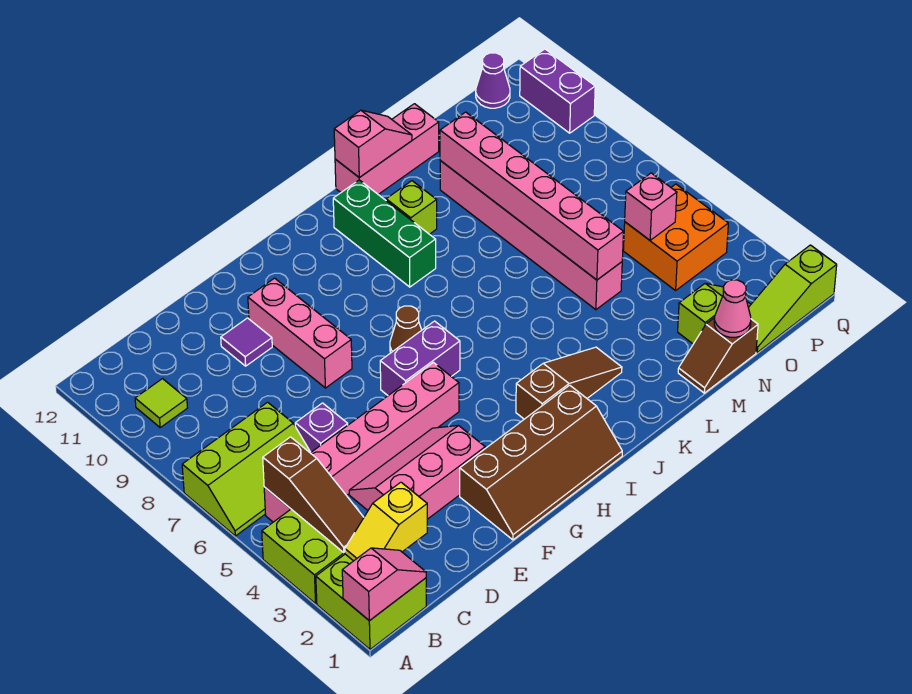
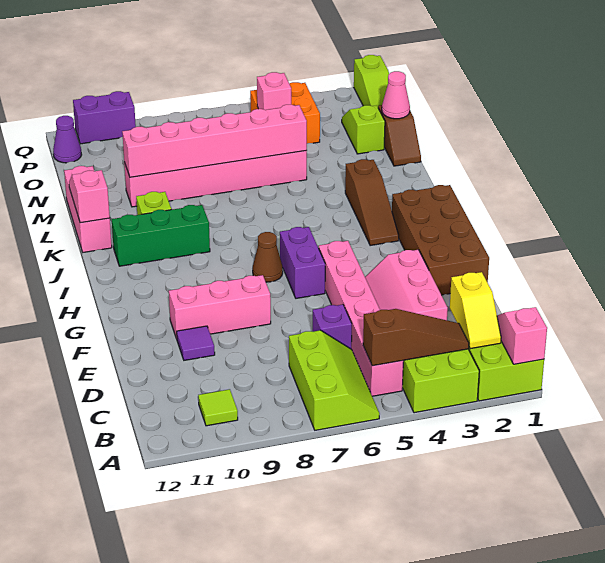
brown slope F1:I2 level 1 top 2 -> brown brick F1:I2 level 1
brown slope I3:K3 level 1 top I -> brown slope I3:K3 level 1 top K

